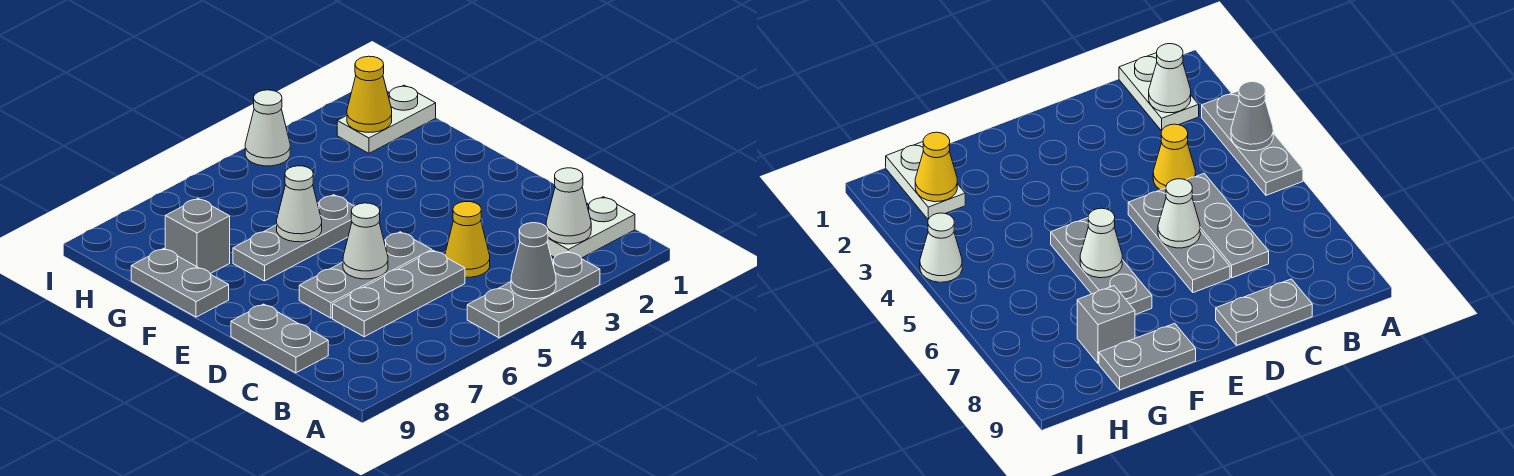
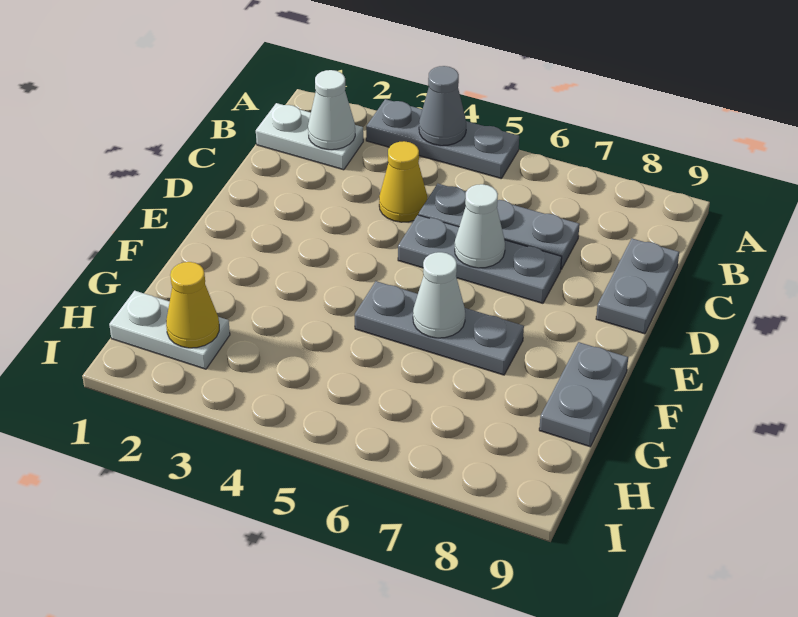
grey brick G8 level 1 -> none
white cone I4 level 1 -> none

